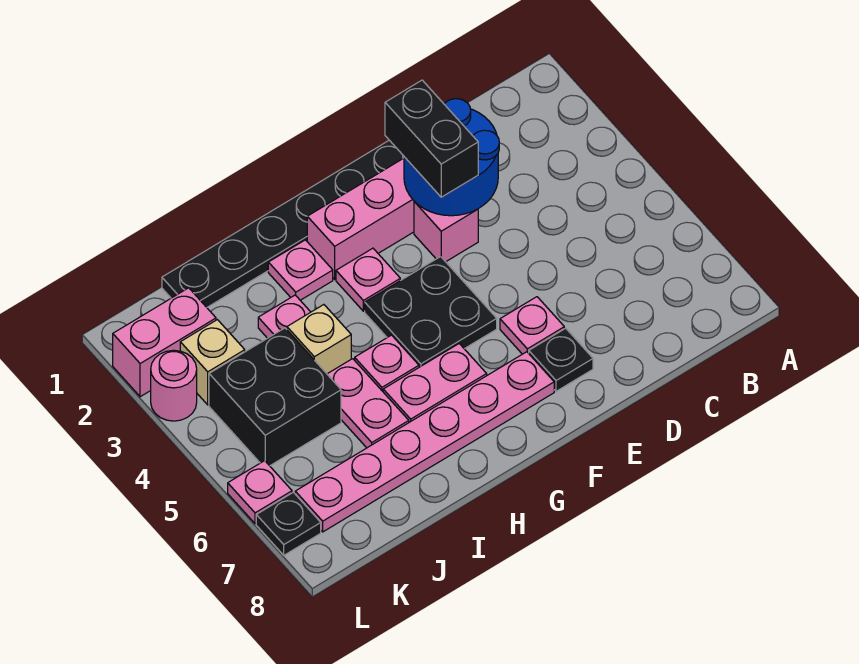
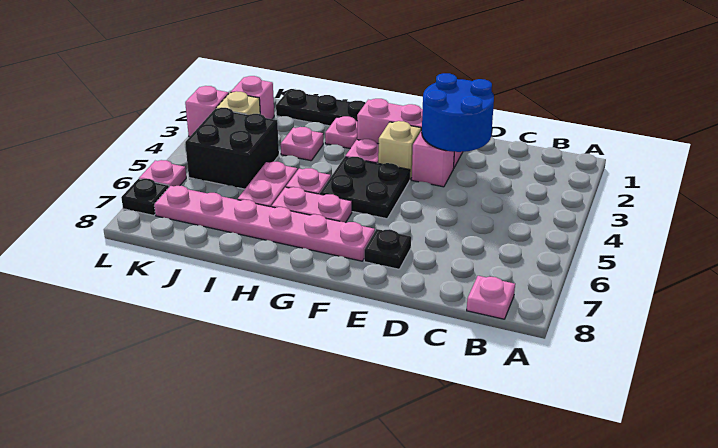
black brick E2:E3 level 3 -> none
pink plate E6 level 1 -> pink plate B8 level 1
tan brick I4 level 1 -> tan brick F3 level 1
pink brick K2:L2 level 1 -> pink brick K2 level 1
pink round brick L3 level 1 -> pink brick L3 level 1

